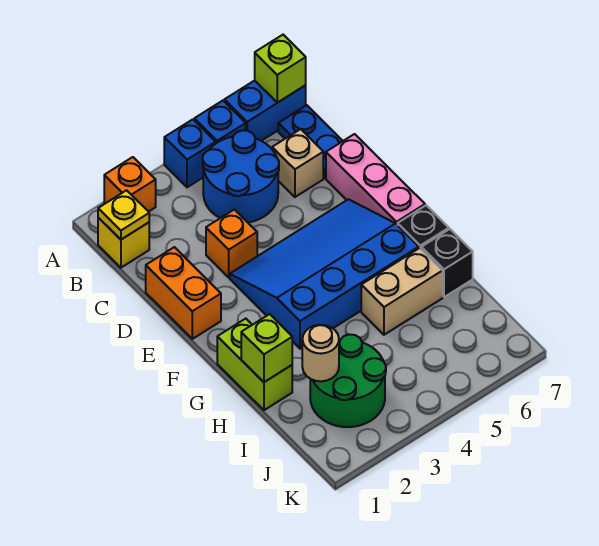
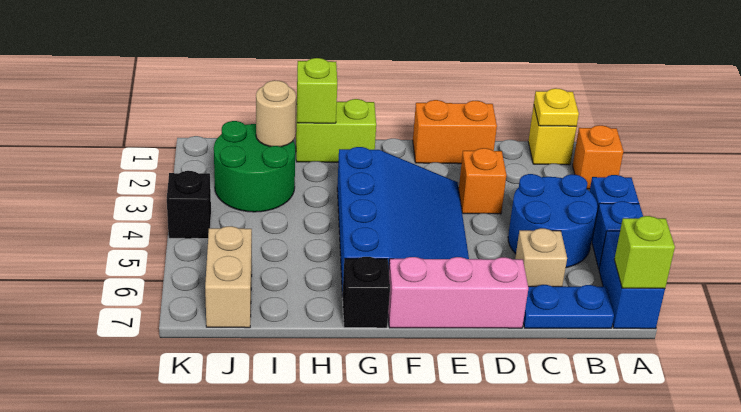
tan brick H5:H6 level 1 -> tan brick J6:J7 level 1
black brick H7 level 1 -> black brick K4 level 1

